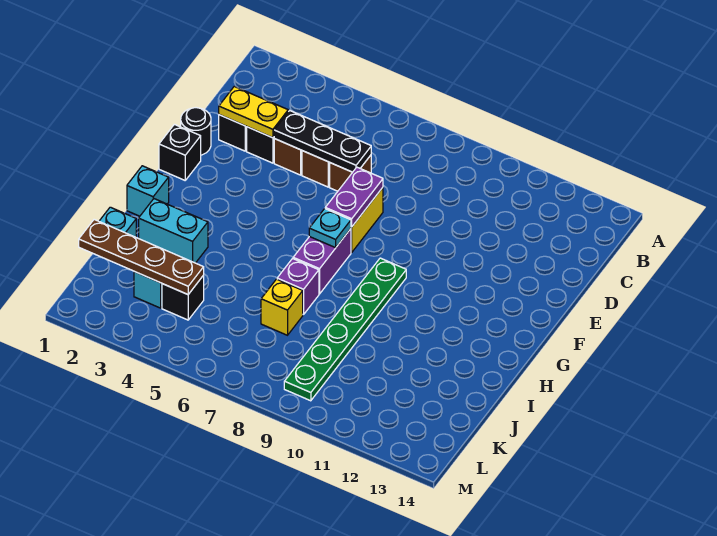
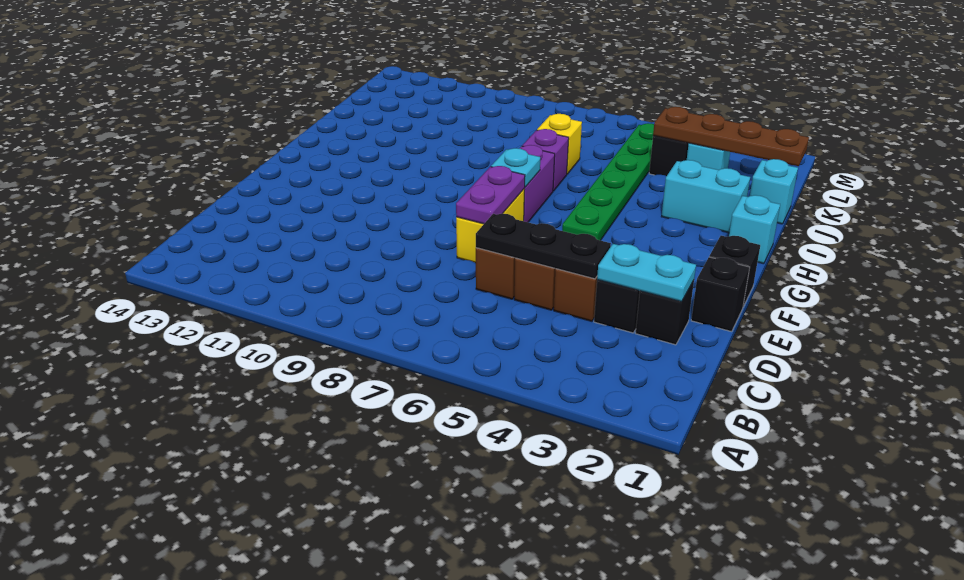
yellow plate D2:D3 level 2 -> cyan plate D2:D3 level 2
black round brick E1 level 1 -> black brick E1 level 1
green plate G9:L9 level 1 -> green plate G5:L5 level 1

